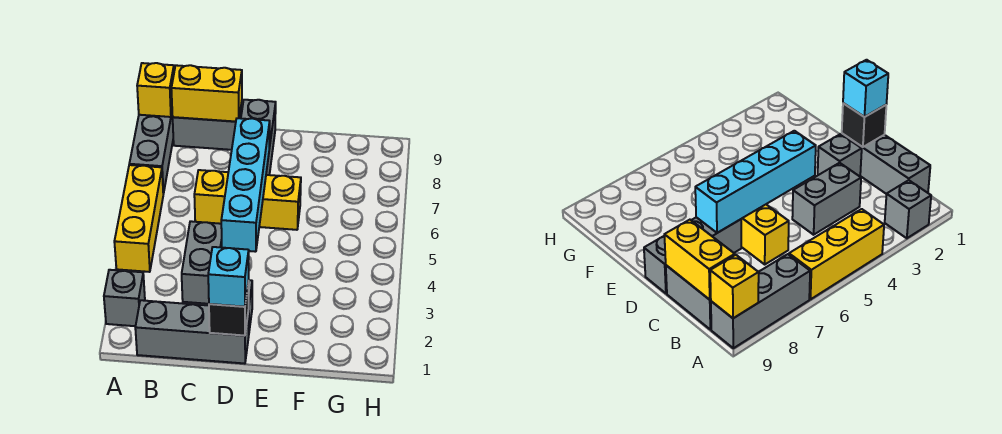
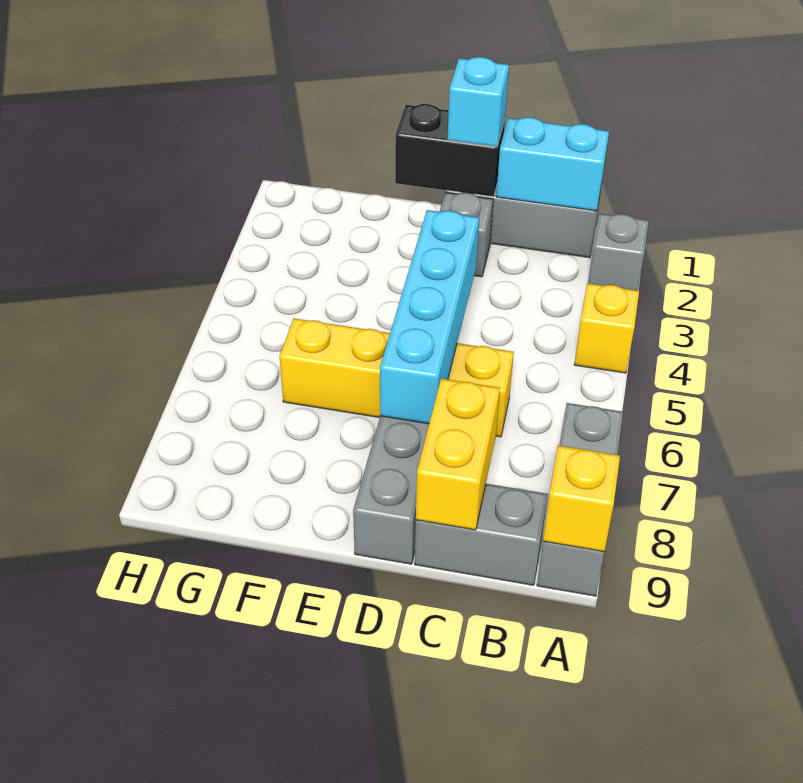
yellow brick A4:A6 level 1 -> yellow brick A4 level 1
none -> cyan brick B1:C1 level 2
yellow brick B9:C9 level 2 -> yellow brick C8:C9 level 2
grey brick C3:C4 level 1 -> none
yellow brick C6:E6 level 1 -> yellow brick C6:F6 level 1
black brick D1 level 2 -> black brick D1:E1 level 2

